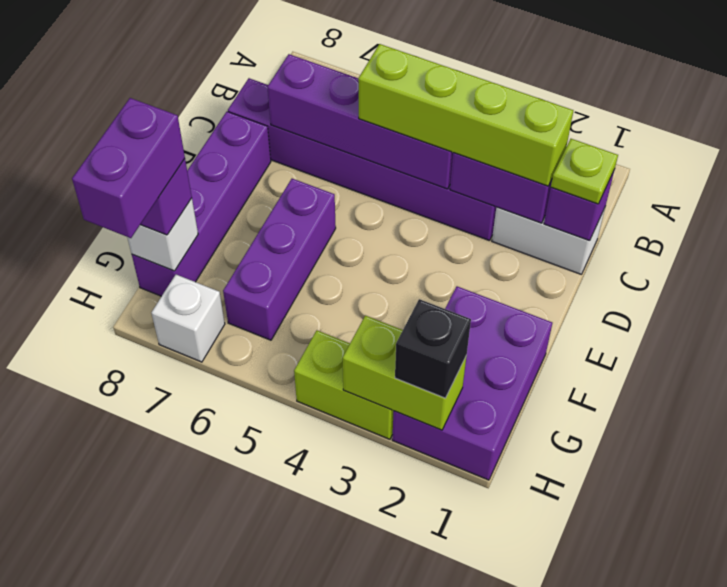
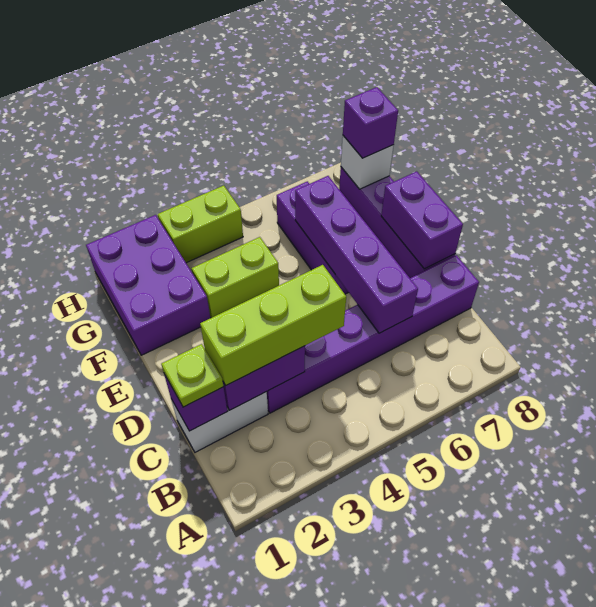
lime brick C2:C5 level 3 -> lime brick C2:C4 level 3
purple brick C4:C7 level 2 -> purple brick C6:F6 level 2
purple brick G8:H8 level 4 -> purple brick D8:E8 level 2
lime brick H2:H3 level 2 -> lime brick F3:F4 level 1
black brick H2 level 3 -> none
white brick H7 level 1 -> none

